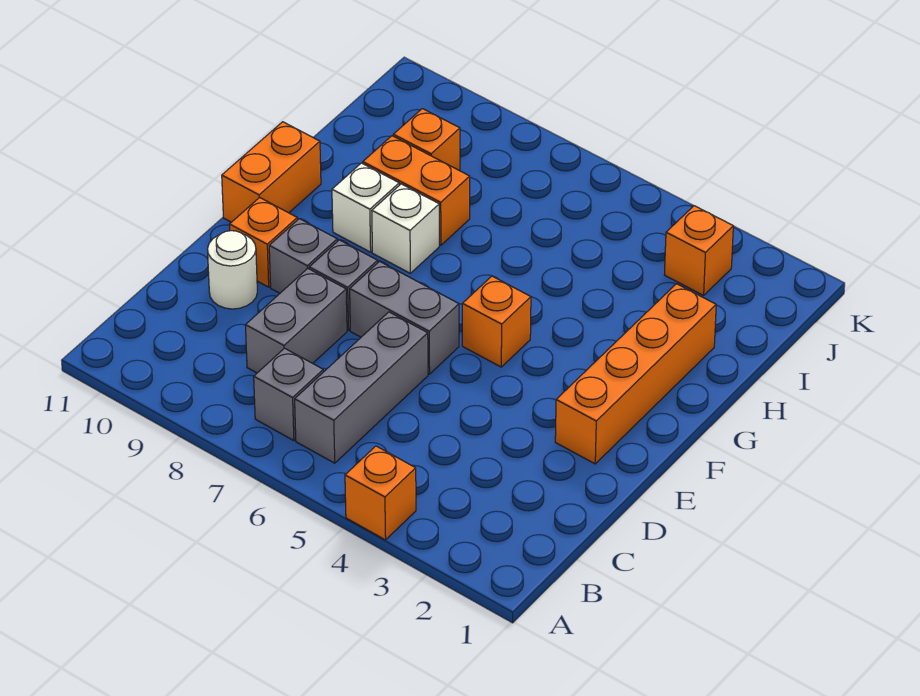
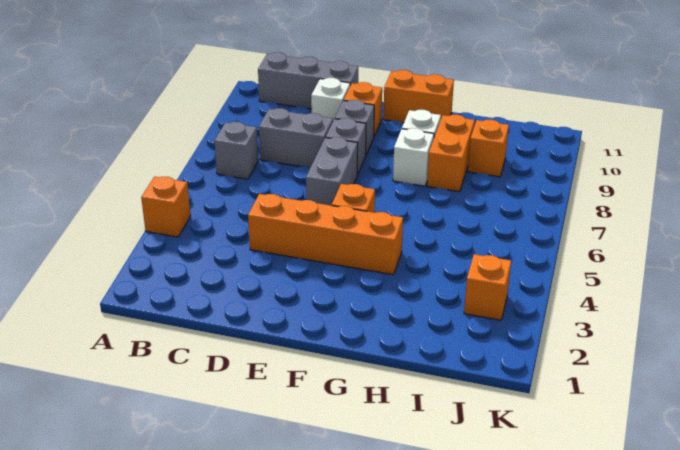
grey brick B6:D6 level 1 -> grey brick B11:D11 level 1
white round brick D10 level 1 -> white brick D10 level 1
orange brick E2:H2 level 1 -> orange brick D4:G4 level 1

